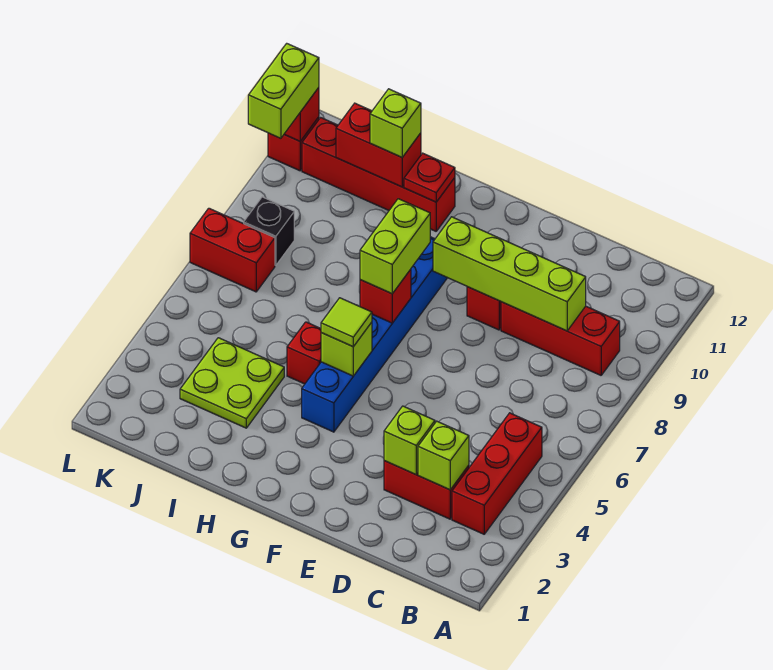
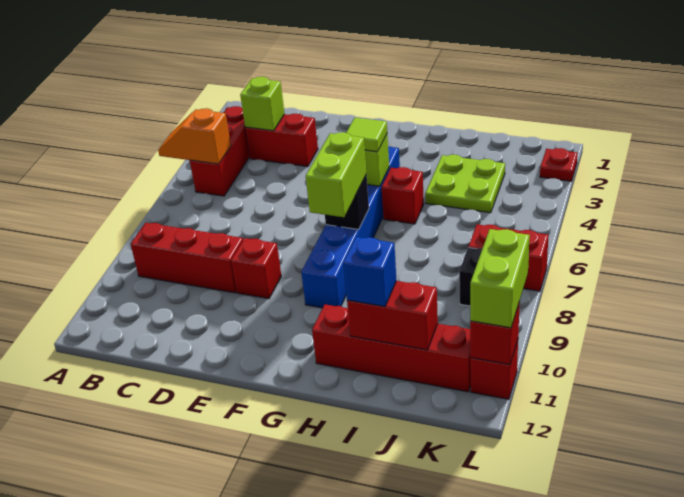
none -> orange slope A5:B5 level 2 top B
lime brick C9:F9 level 2 -> none
lime brick D3 level 2 -> none
red brick G7 level 2 -> black brick G7 level 2
red plate H11 level 2 -> red plate L2 level 1
lime brick I11 level 3 -> blue brick I11 level 3

